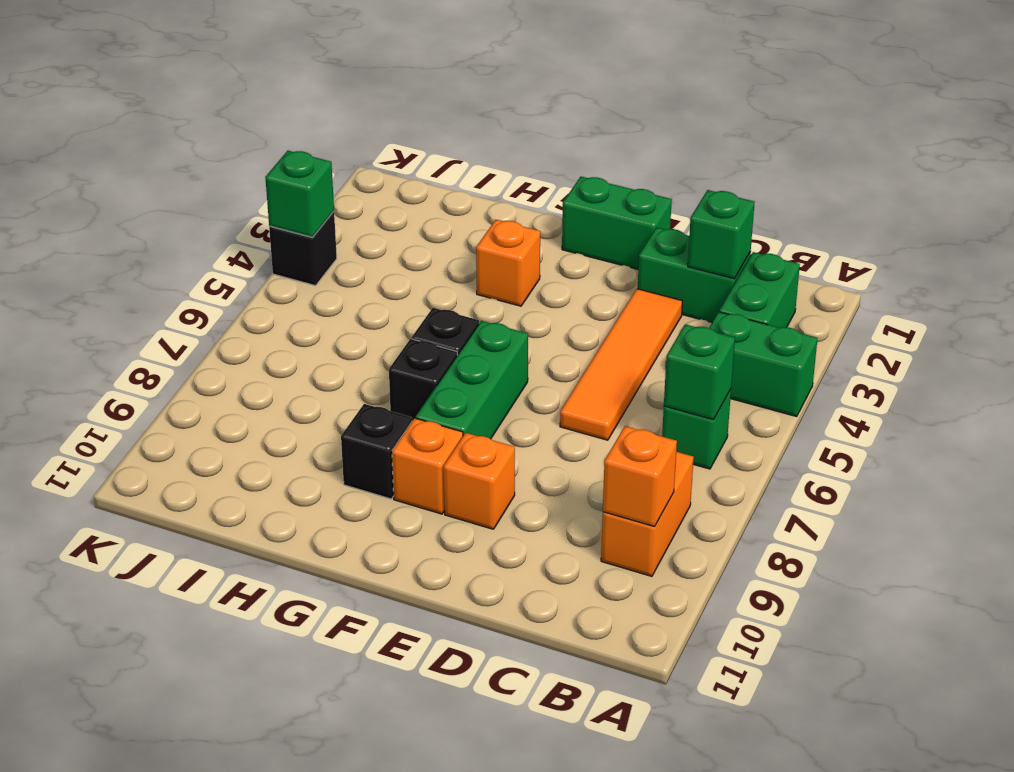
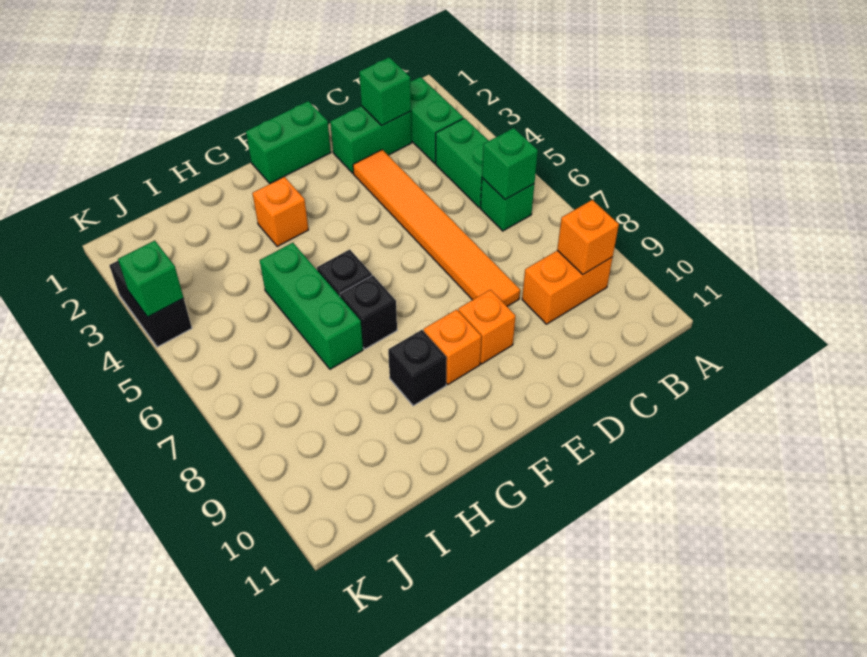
green brick A4:B4 level 1 -> green brick B4:B5 level 1
orange brick B8:B9 level 1 -> orange brick B9:C9 level 1
orange tile D3:D6 level 1 -> orange tile D3:D8 level 1
green brick F6:F8 level 1 -> green brick H5:H7 level 1
black brick K4 level 1 -> black brick K3:K4 level 1

